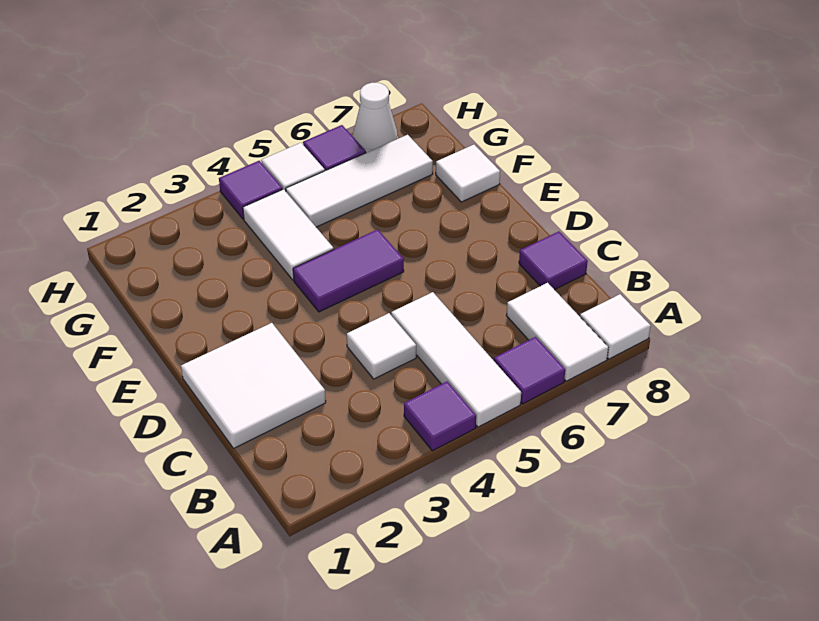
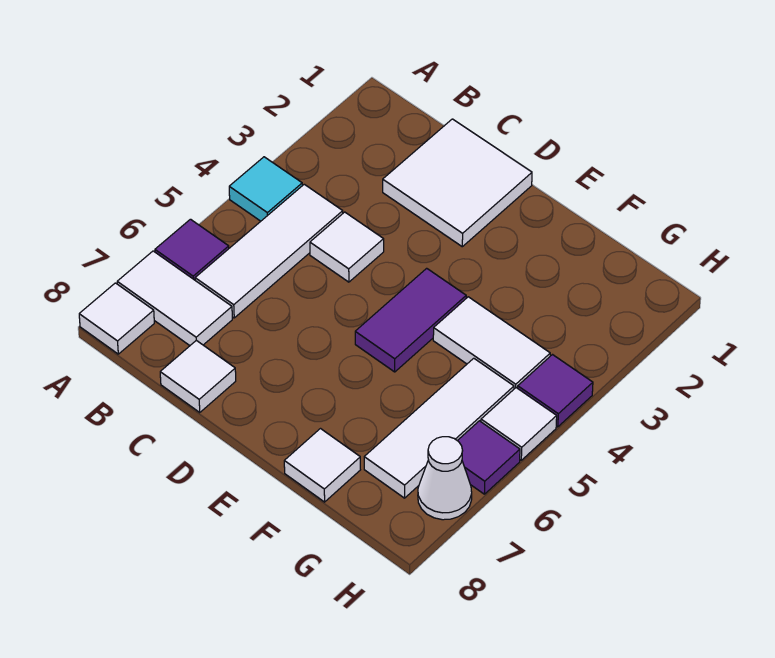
purple tile A4 level 1 -> cyan tile A4 level 1
white tile A5:C5 level 1 -> white tile B4:B6 level 1
purple tile C8 level 1 -> white tile C8 level 1

